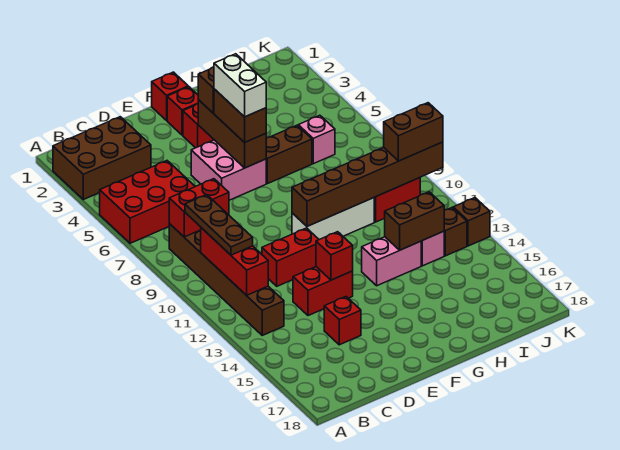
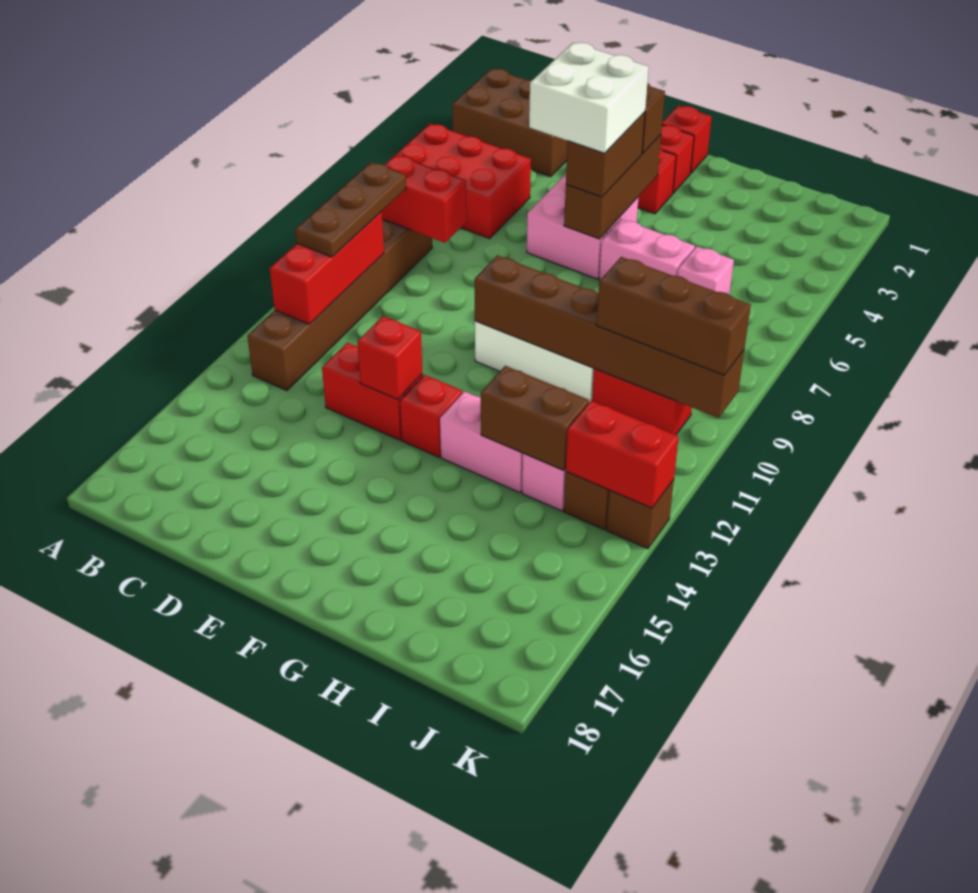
red brick D11:E11 level 1 -> red brick J13:K13 level 2
red brick D15 level 1 -> red brick F13 level 1
white brick F5:F6 level 4 -> white brick E5:F6 level 4
brown brick G6:H6 level 1 -> pink brick G6:H6 level 1
brown brick J10:K10 level 3 -> brown brick I10:K10 level 3

